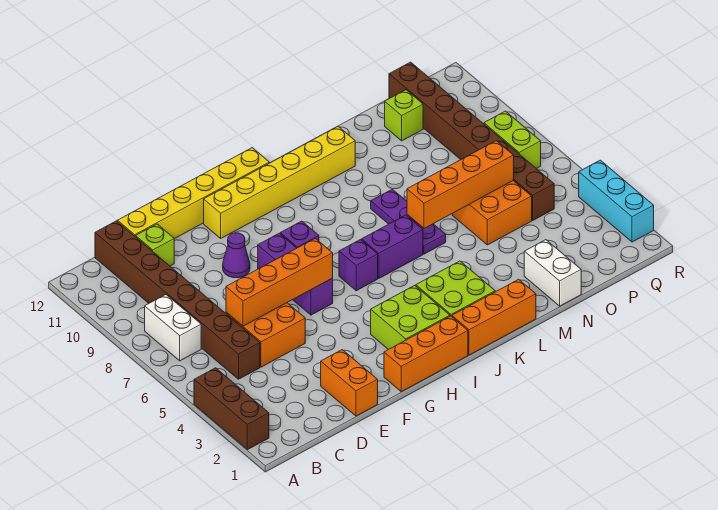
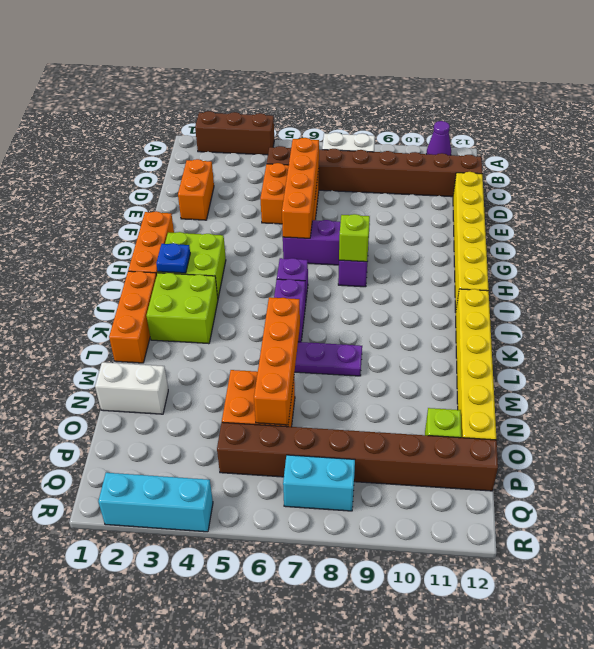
lime brick D11 level 1 -> lime brick H8 level 2
orange brick E1:E2 level 1 -> orange brick D2:E2 level 1
purple cone F9 level 1 -> purple cone A11 level 1
yellow brick G11:L11 level 1 -> yellow brick J12:O12 level 1
none -> blue plate I2 level 2
lime brick Q7:Q8 level 1 -> cyan brick Q7:Q8 level 1

